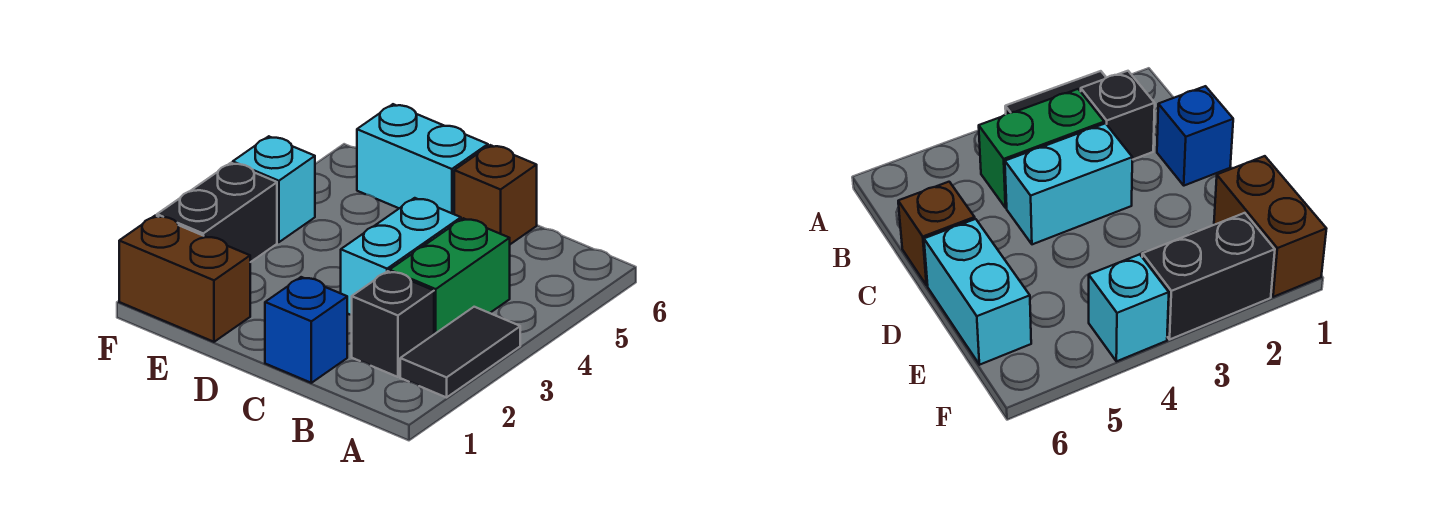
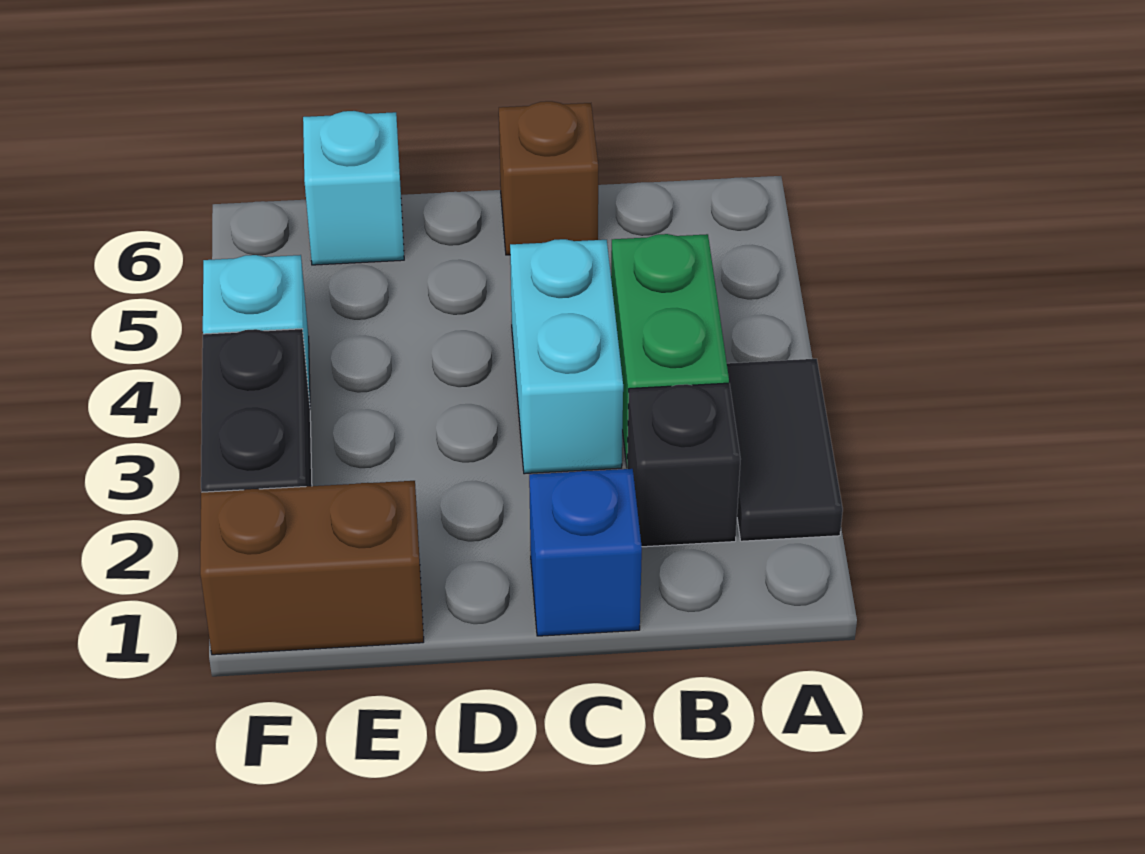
cyan brick D6:E6 level 1 -> cyan brick E6 level 1

